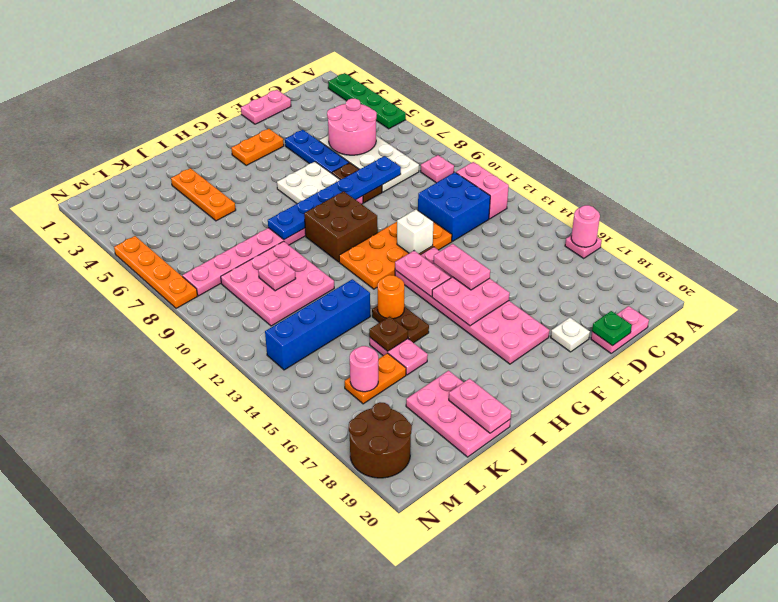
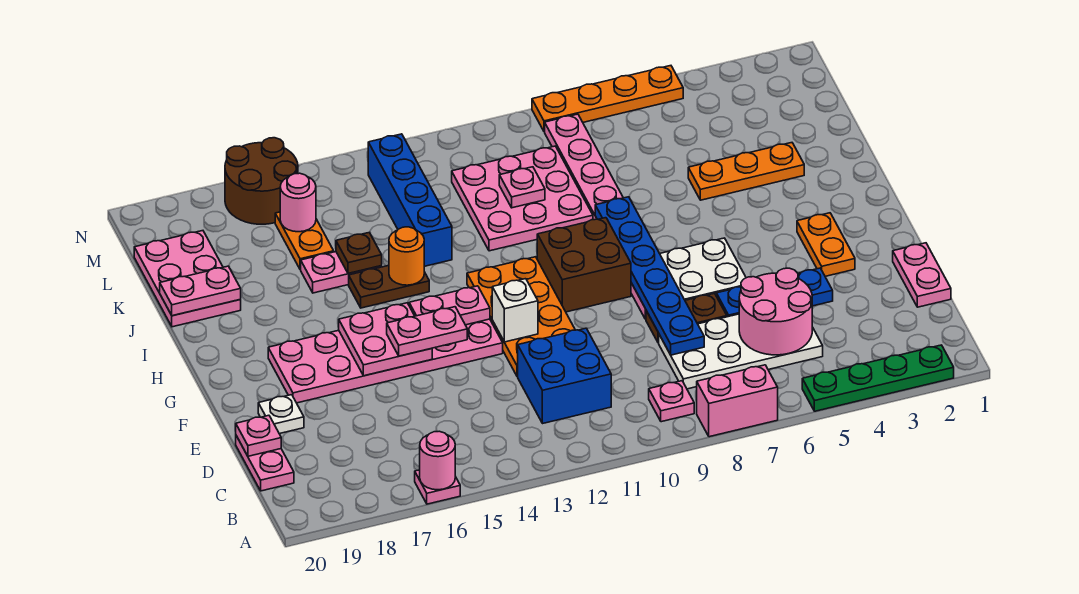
pink brick B11:B12 level 1 -> pink brick A7:A8 level 1
green plate D20 level 2 -> pink plate D20 level 2
pink plate J18:K20 level 1 -> pink plate J19:L20 level 1
brown round brick M18:N19 level 1 -> brown round brick M16:N17 level 1

